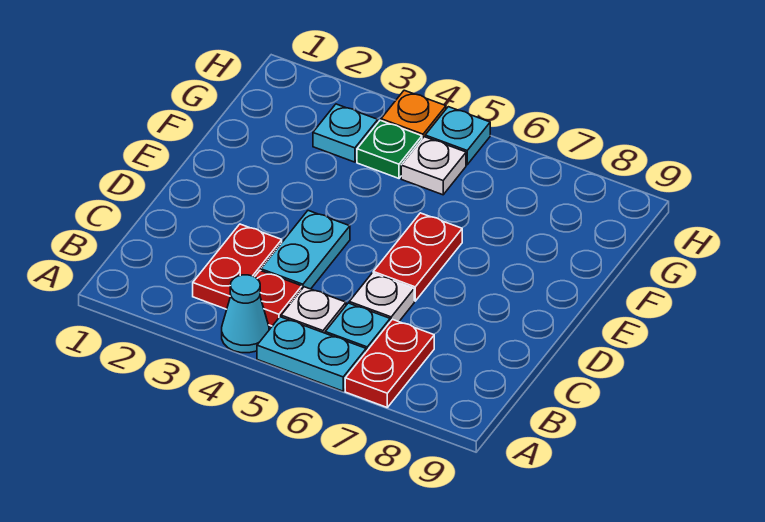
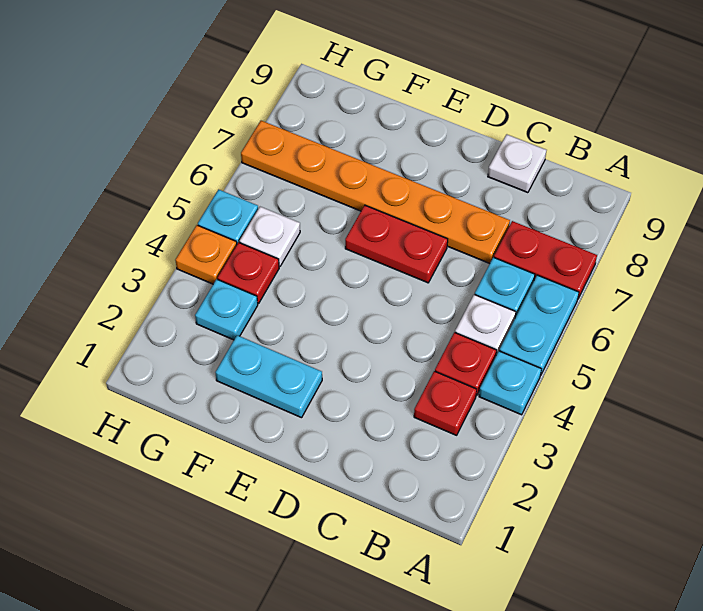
cyan cone A4 level 1 -> cyan plate A4 level 1
red plate B3:C3 level 1 -> red plate B3 level 1
cyan plate C4:D4 level 1 -> cyan plate E2:F2 level 1
white plate C6 level 1 -> white plate C9 level 1
none -> orange plate C7:H7 level 1
green plate G4 level 1 -> red plate G4 level 1

